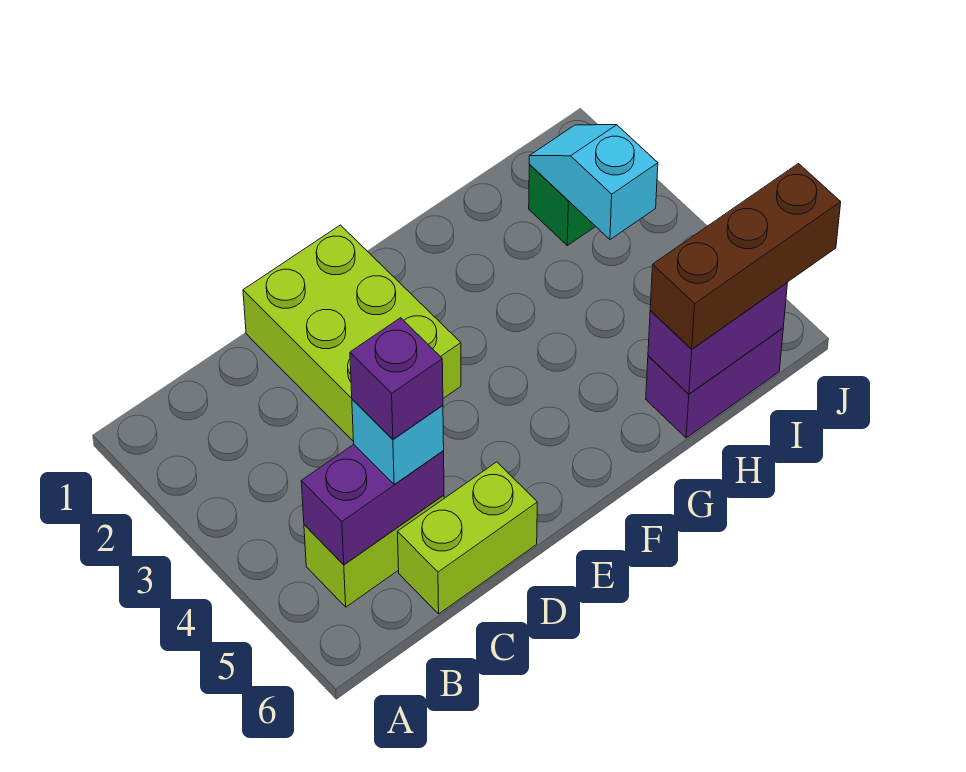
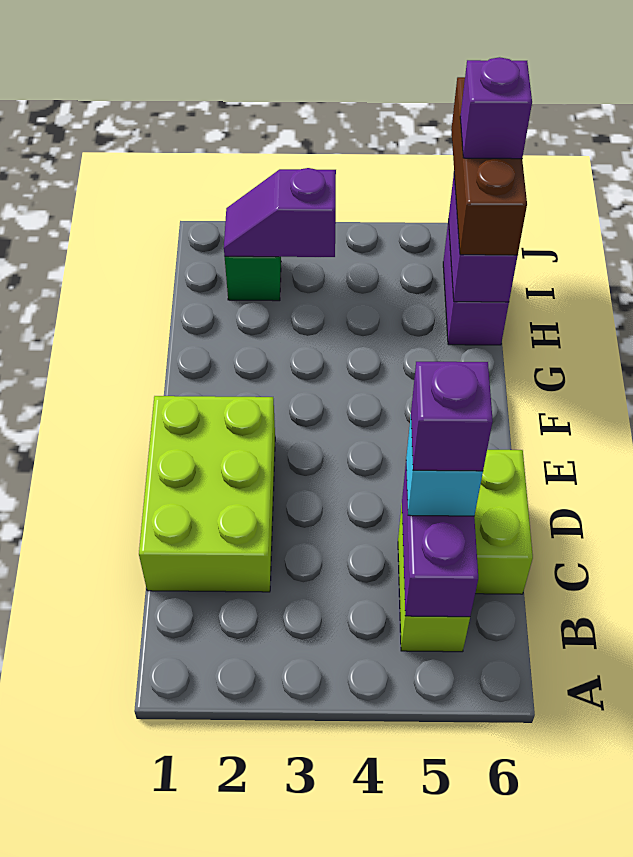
lime brick D1:E3 level 1 -> lime brick C1:E2 level 1
cyan slope I2:I3 level 2 top 3 -> purple slope I2:I3 level 2 top 3
none -> purple brick I6 level 4

